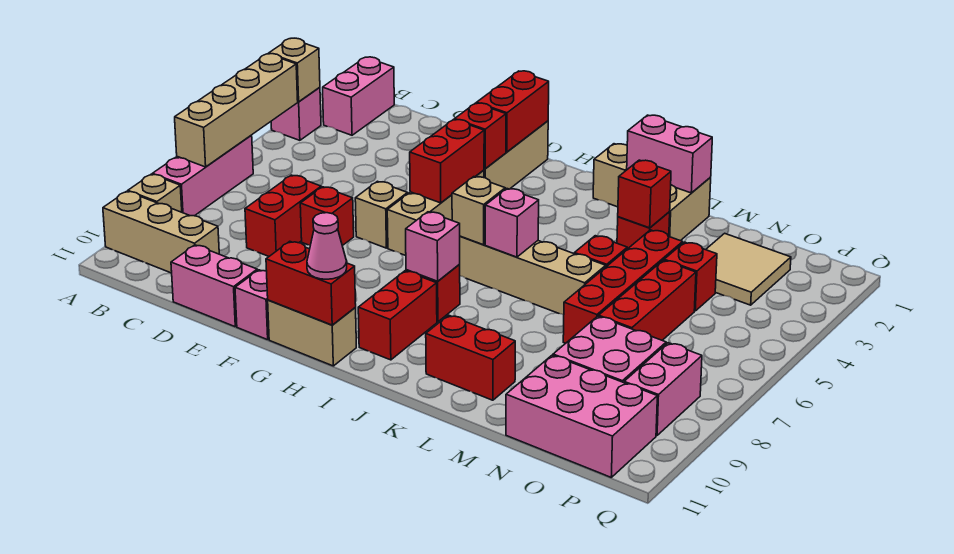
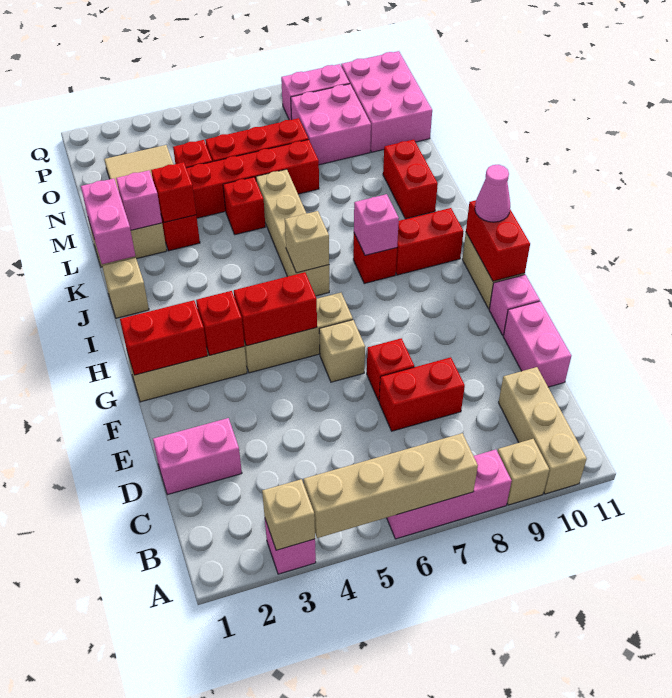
pink brick B1:B2 level 1 -> pink brick D1:D2 level 1
pink brick J6 level 2 -> pink brick L2 level 2

